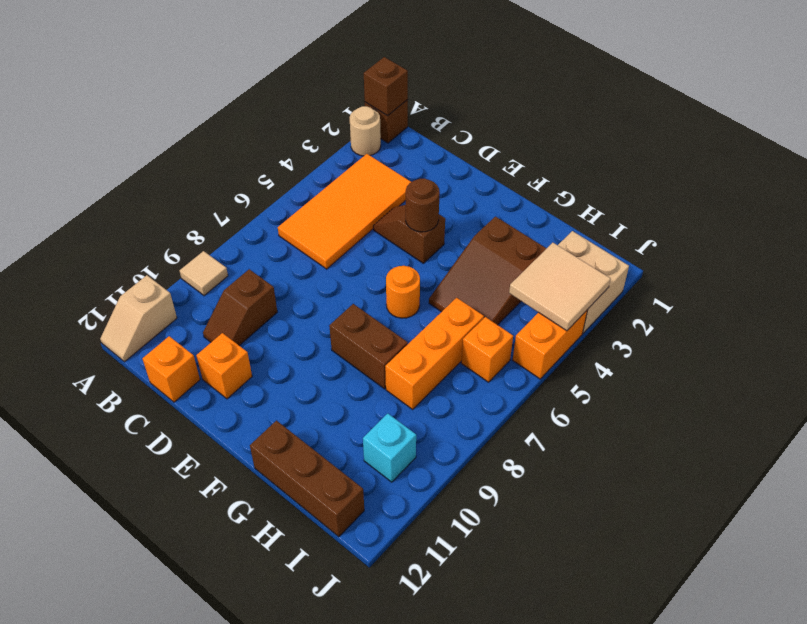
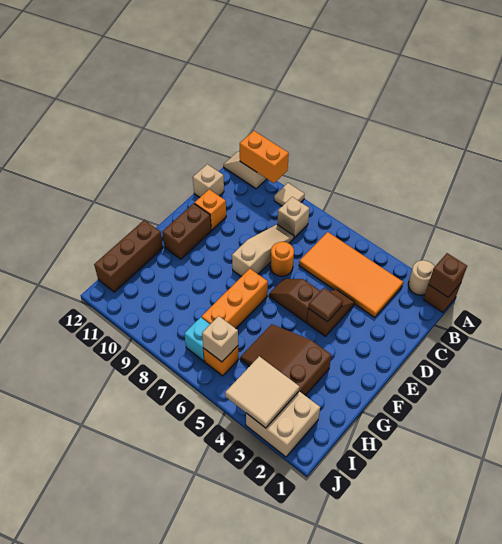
none -> tan brick B8 level 1
none -> tan slope C8:E8 level 1 top E
brown slope C9:C10 level 1 top 9 -> brown slope E5:E6 level 1 top 5
orange brick C12 level 1 -> tan brick C12 level 1
brown round brick E4 level 2 -> brown tile E4 level 2
orange round brick F6 level 1 -> orange round brick D7 level 1
brown brick F8:G8 level 1 -> brown brick E11:F11 level 1
orange brick H6:H8 level 1 -> orange brick F7:H7 level 1
none -> tan brick I6 level 2
cyan brick I10 level 1 -> cyan brick I7 level 1
orange brick J4:J5 level 1 -> orange brick A10:A11 level 2

